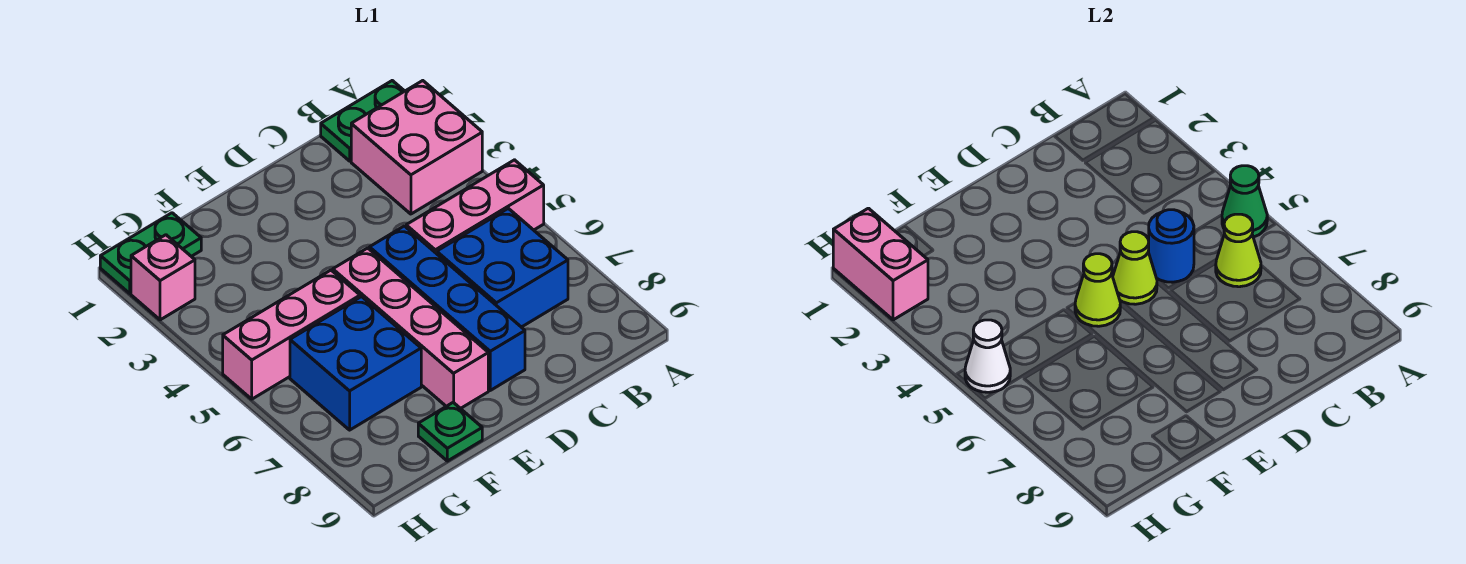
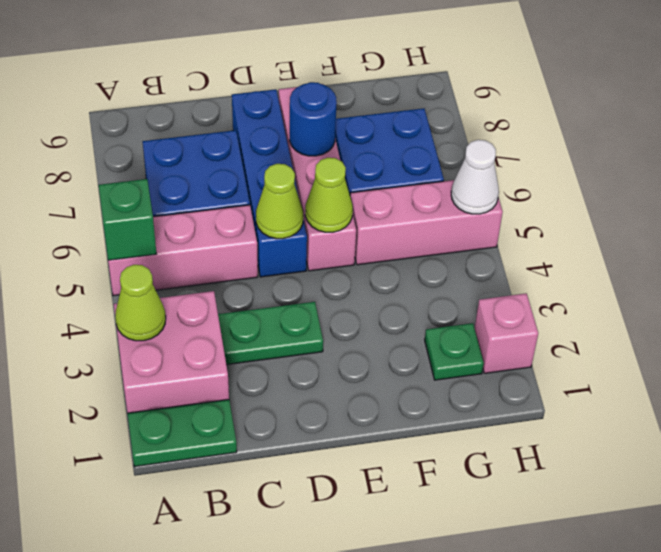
green cone A5 level 2 -> green brick A5 level 2
lime cone B6 level 2 -> lime cone A3 level 2
blue round brick C5 level 2 -> blue round brick E7 level 2
green plate F9 level 1 -> green plate G2 level 1
green plate G1:H1 level 1 -> green plate C3:D3 level 1
pink brick H1:H2 level 2 -> none

